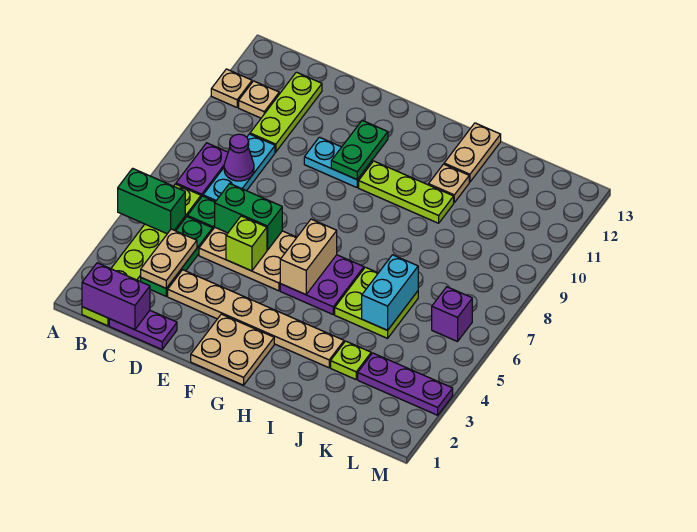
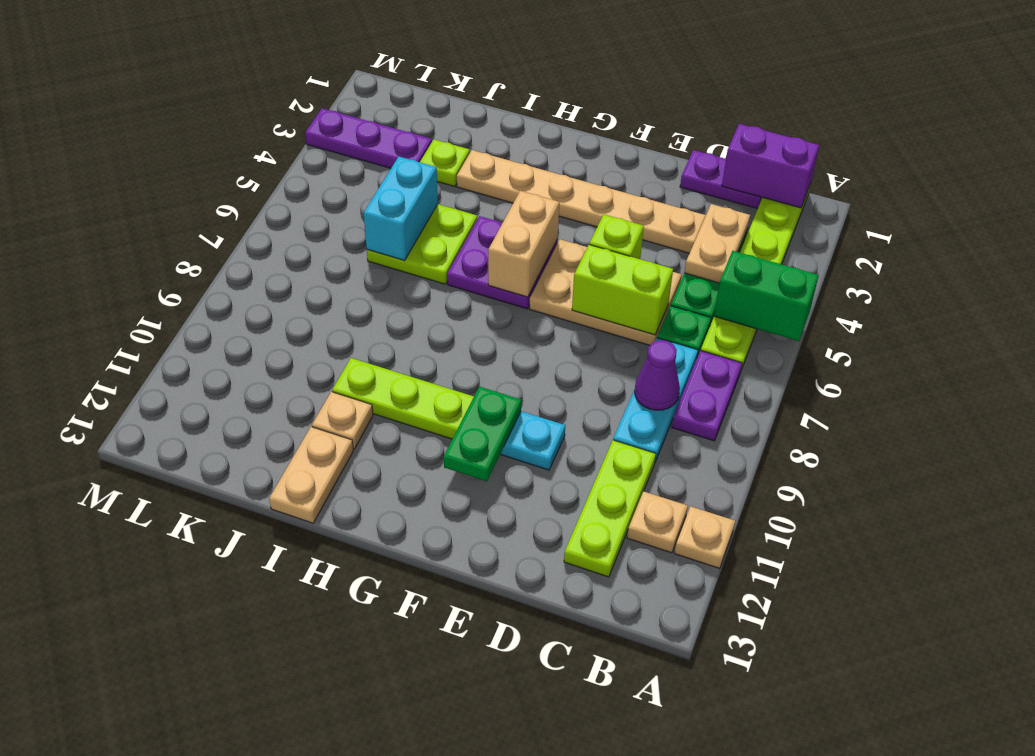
green brick D6:E6 level 2 -> lime brick D6:E6 level 2
tan plate F1:G2 level 1 -> none
purple brick L6 level 1 -> none

